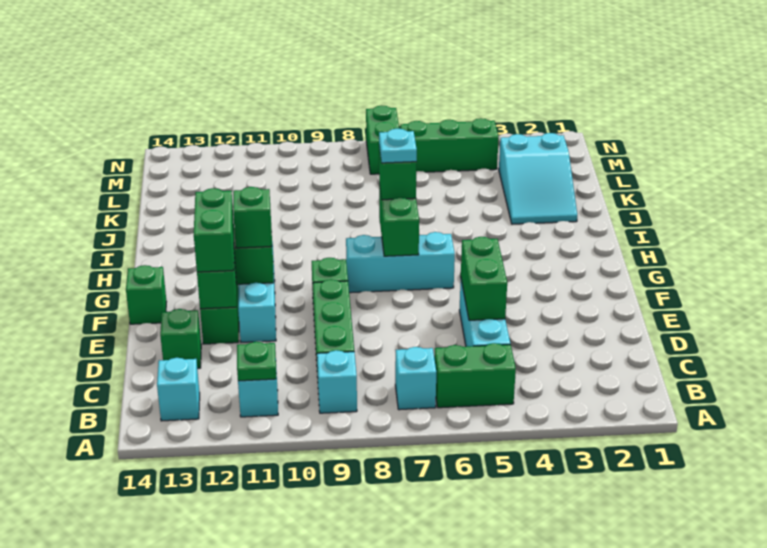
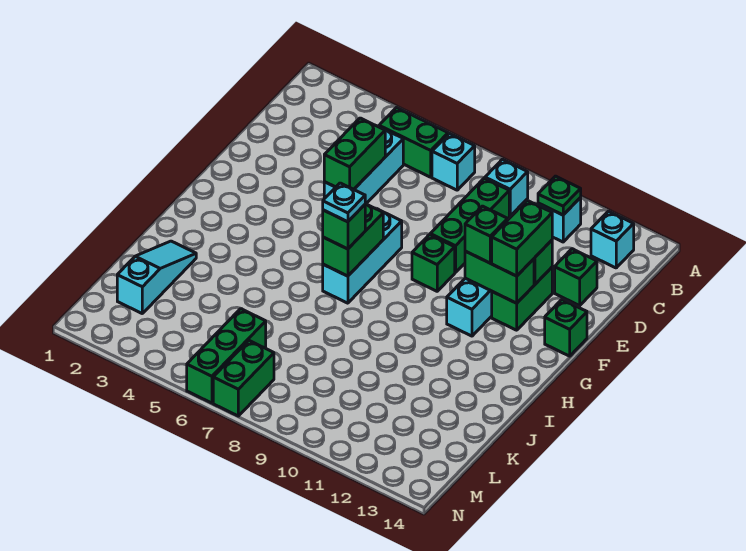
cyan brick G6:G8 level 1 -> cyan brick F7:H7 level 1
cyan slope J2:L3 level 1 top L -> cyan slope J2:L2 level 1 top L
green brick M4:M6 level 1 -> green brick L6:N6 level 1

